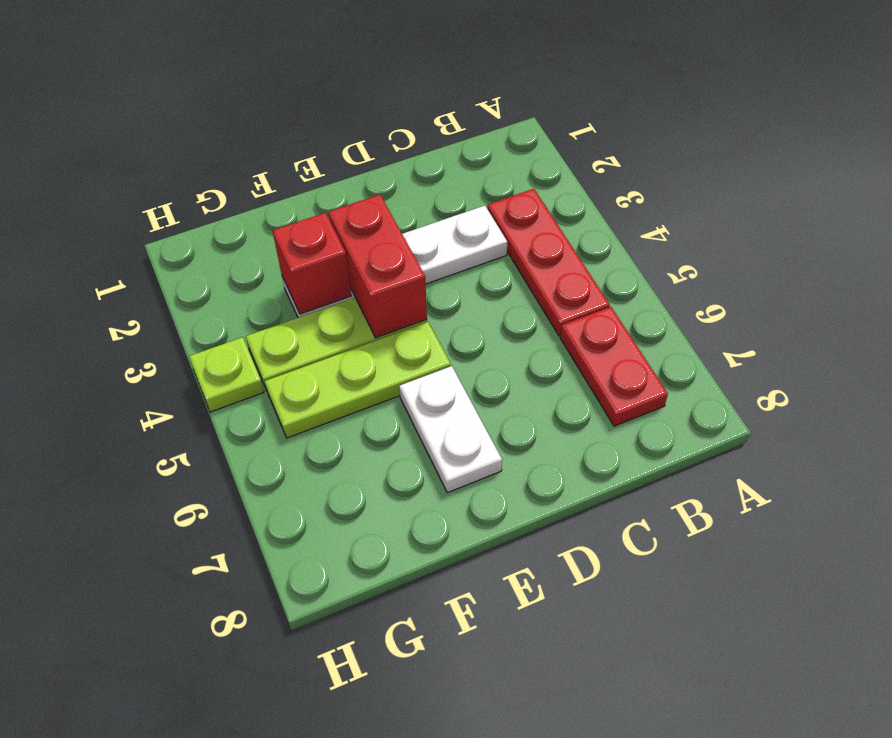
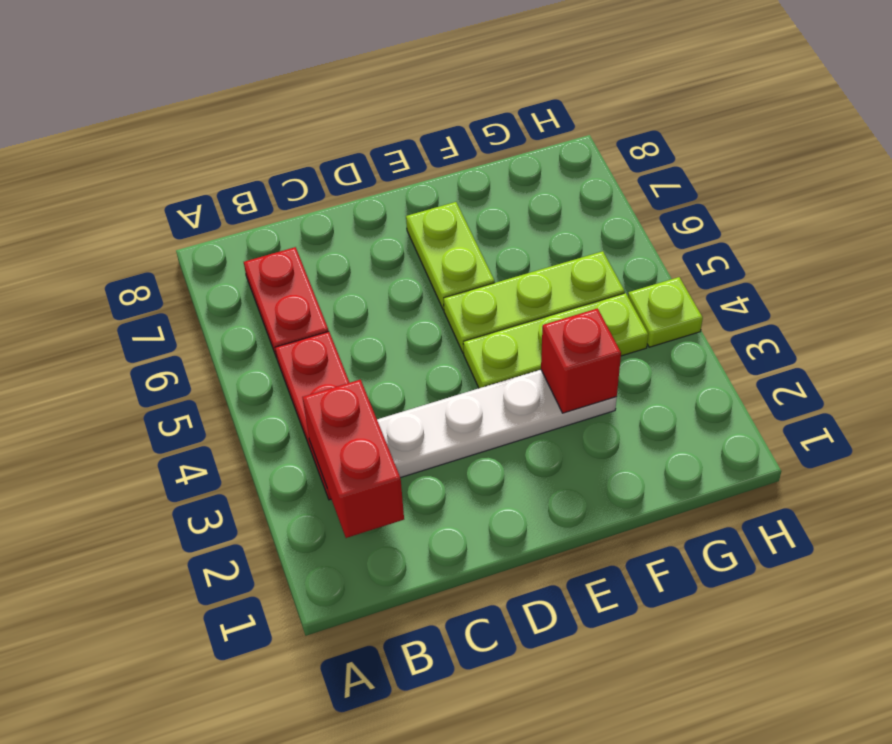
red brick E3:E4 level 2 -> red brick B2:B3 level 2
white plate E6:E7 level 1 -> lime plate E6:E7 level 1

